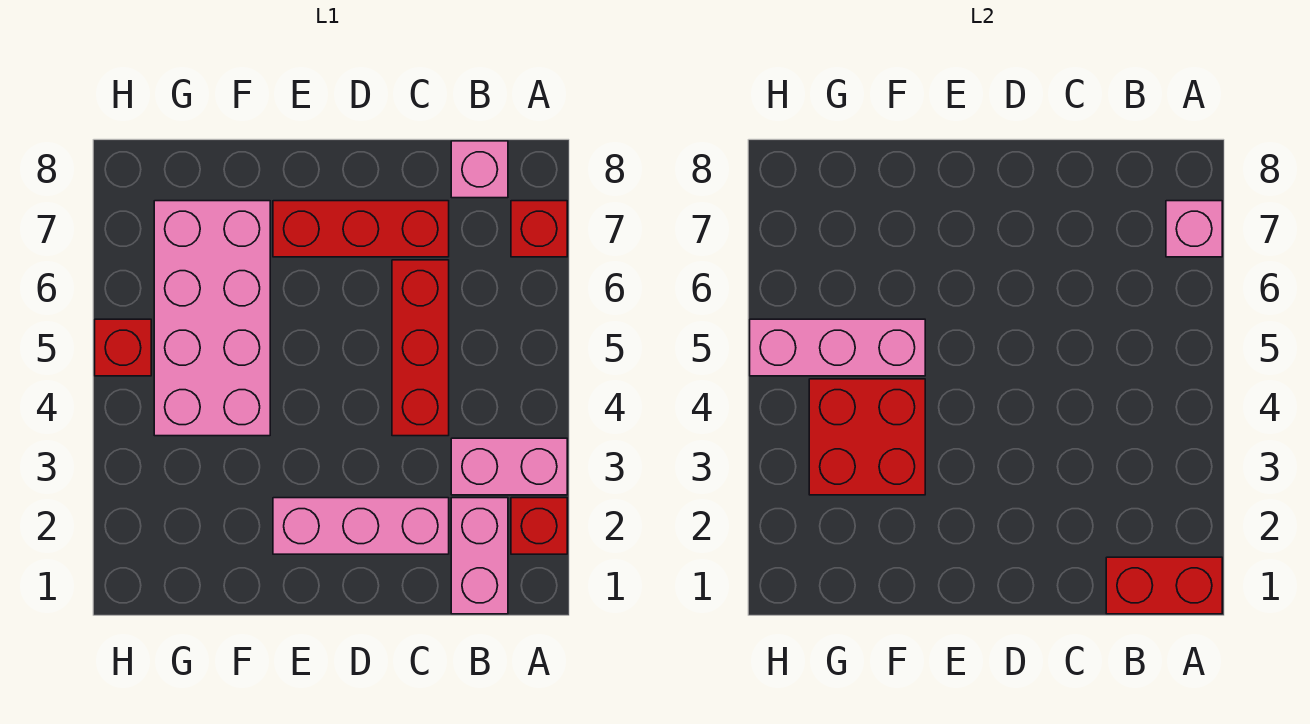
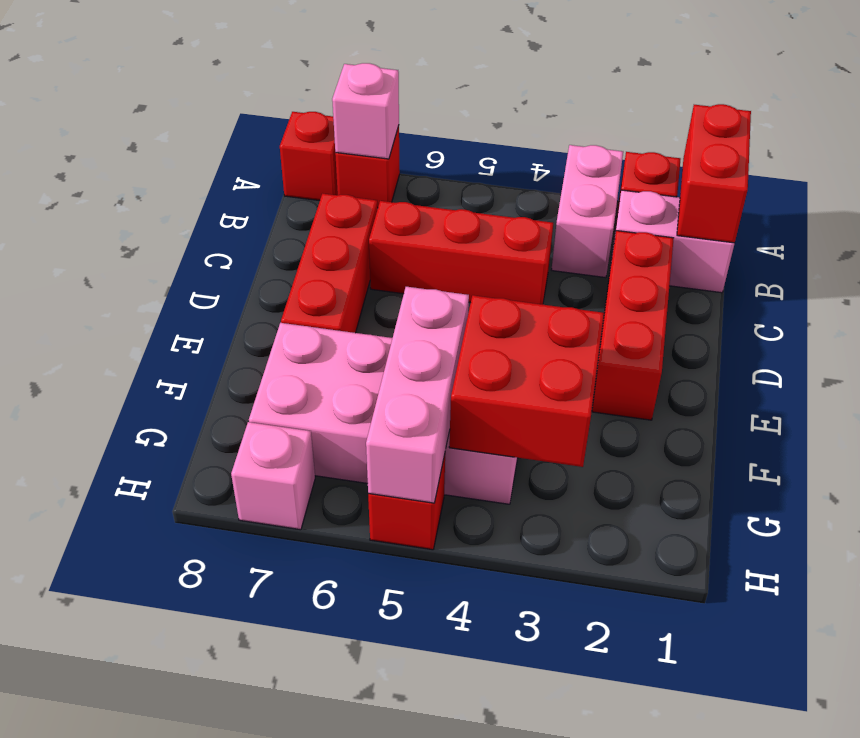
none -> red brick A8 level 1
pink brick B8 level 1 -> pink brick H7 level 1
pink brick C2:E2 level 1 -> red brick C2:E2 level 1

